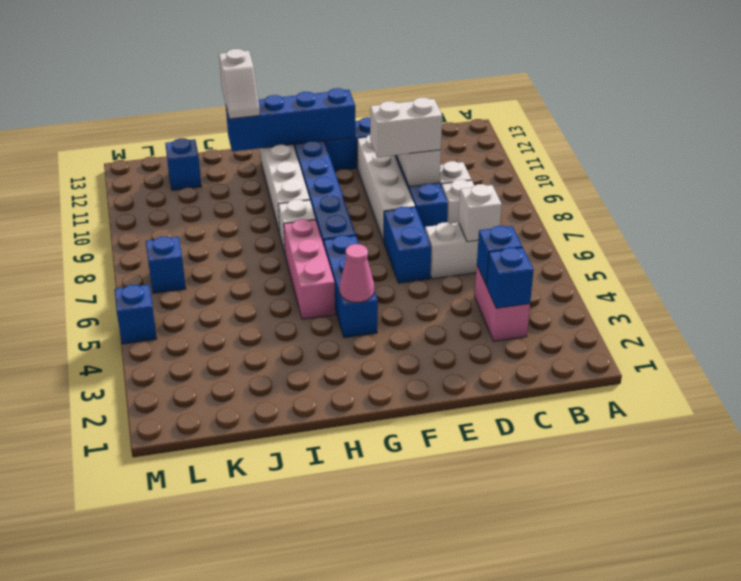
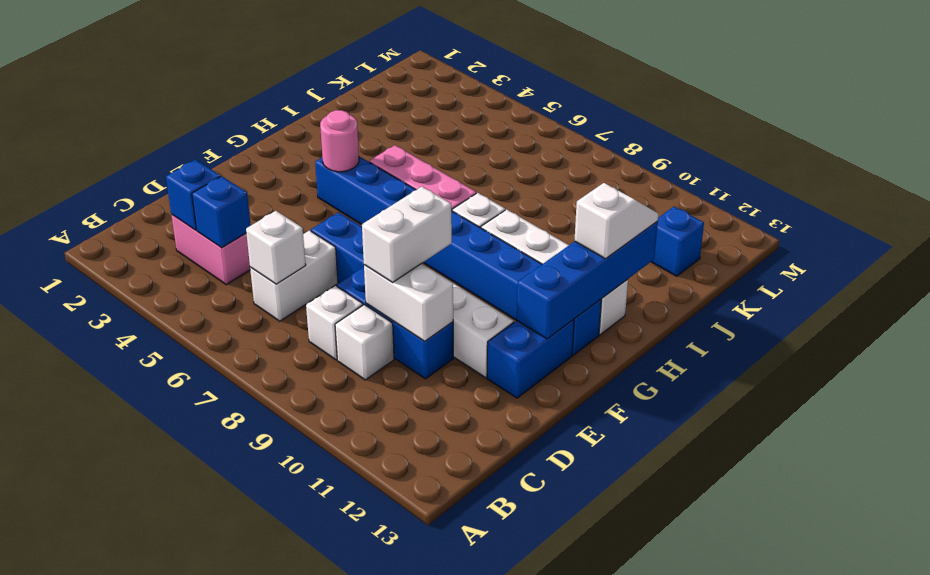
pink cone G4 level 2 -> pink round brick G4 level 2
white slope I12:I13 level 3 top 13 -> white slope H12:I12 level 3 top H
blue brick L7 level 1 -> none
blue brick M5 level 1 -> none

